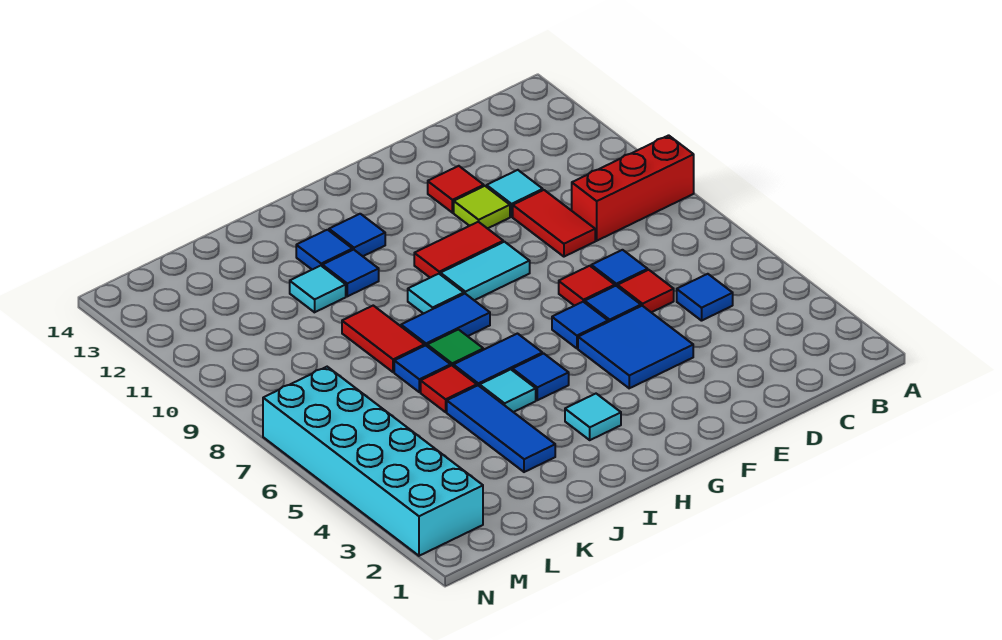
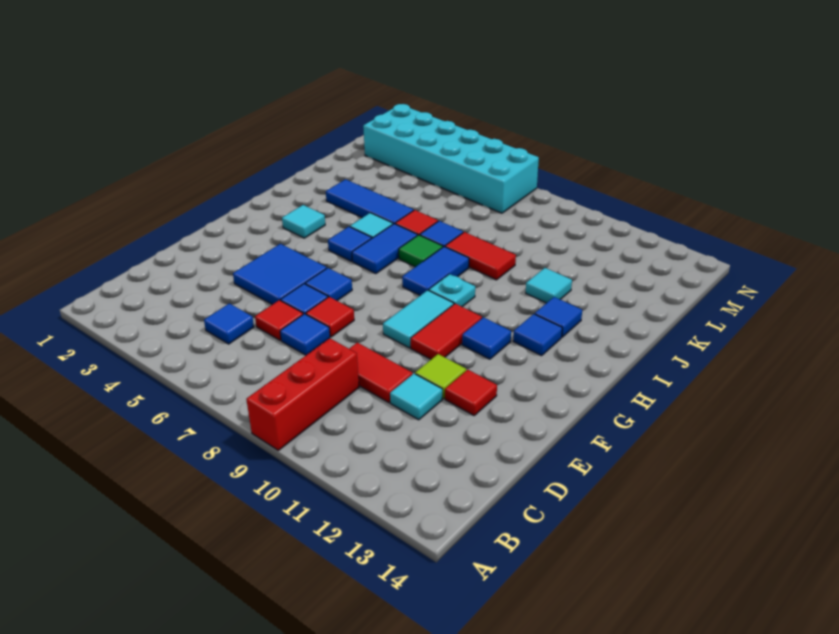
cyan tile H9 level 1 -> cyan plate H9 level 1
blue tile I11 level 1 -> blue tile G11 level 1

